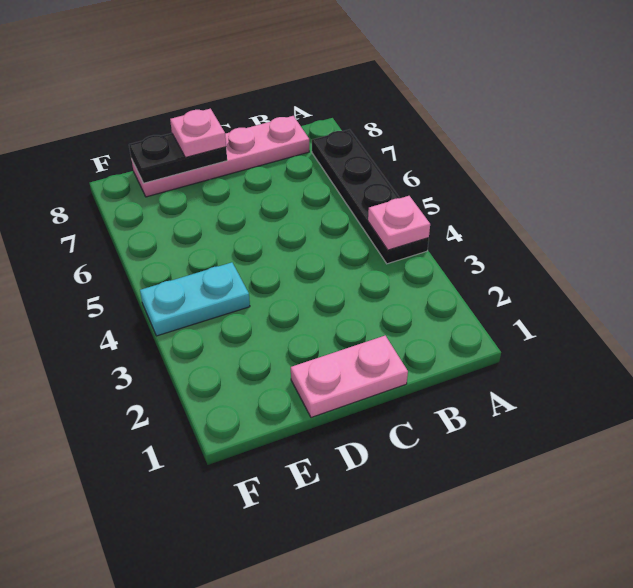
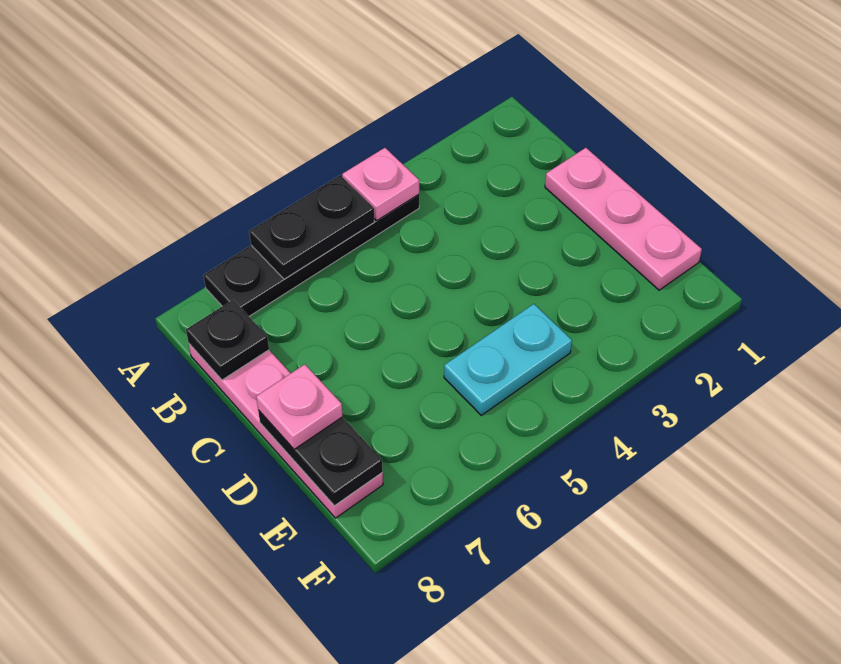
none -> black plate A5:A6 level 2
none -> black plate B8 level 2
pink plate C1:D1 level 1 -> pink plate C1:E1 level 1
cyan plate E4:F4 level 1 -> cyan plate E4:E5 level 1

